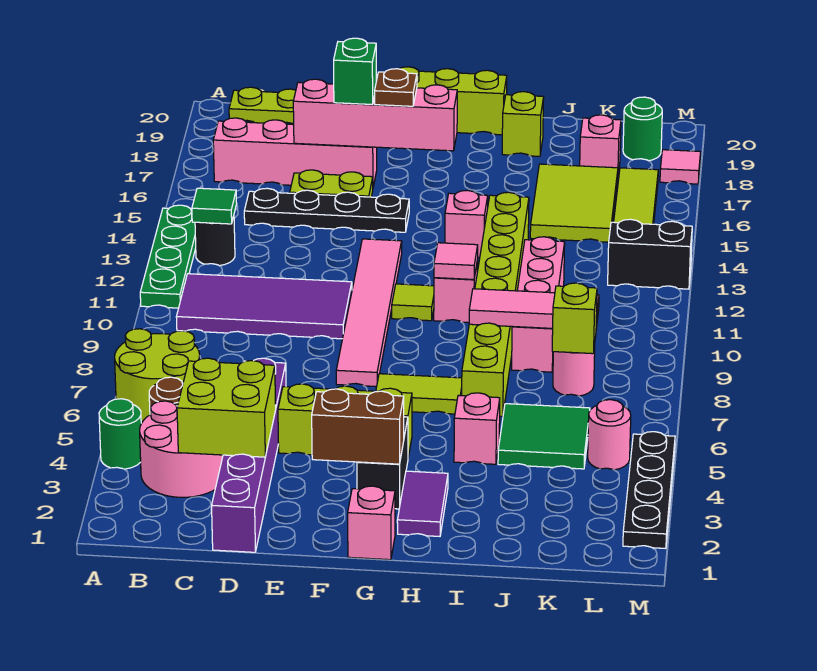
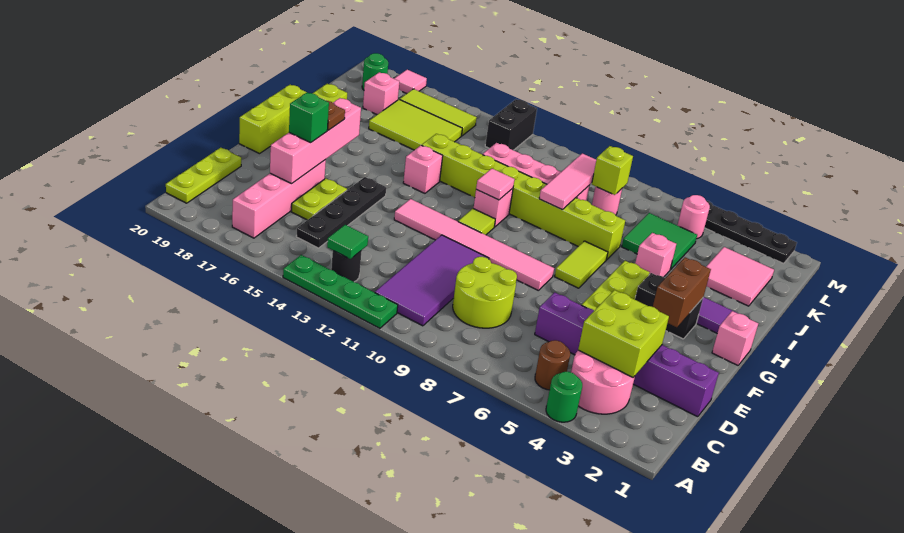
lime round brick A6:B7 level 1 -> lime round brick C8:D9 level 1
none -> pink tile J2:K3 level 1

